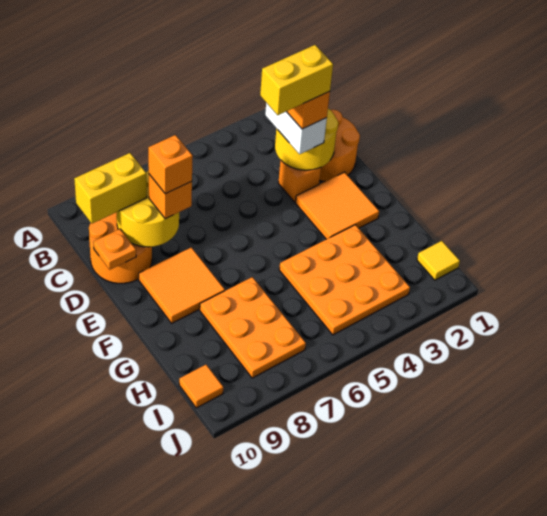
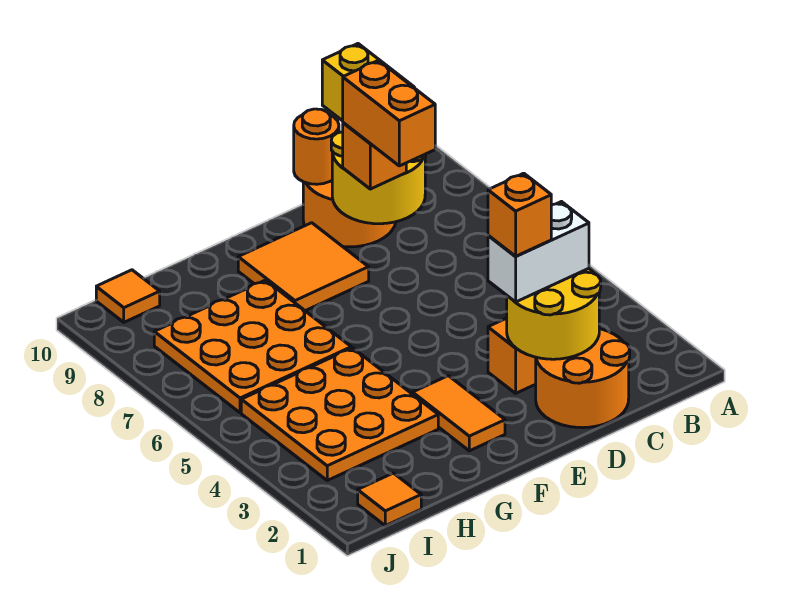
yellow brick D3:D4 level 5 -> none
orange brick D8 level 4 -> orange brick D7:D8 level 4
orange plate D10 level 2 -> orange round brick D10 level 2
orange tile E2:F3 level 1 -> orange tile F2:F3 level 1
orange plate G7:I8 level 1 -> orange plate G6:I8 level 1
yellow tile I1 level 1 -> orange tile I1 level 1

